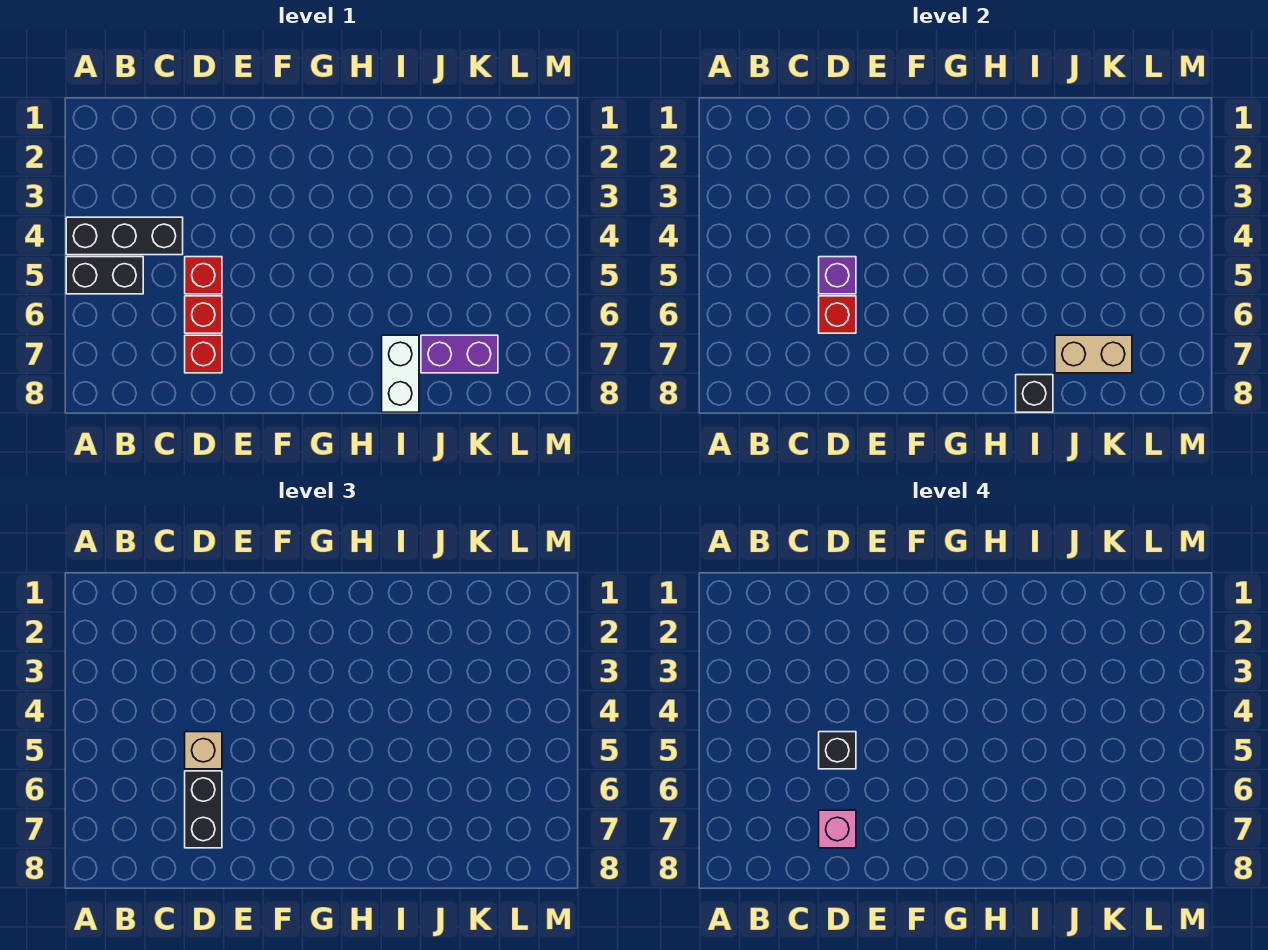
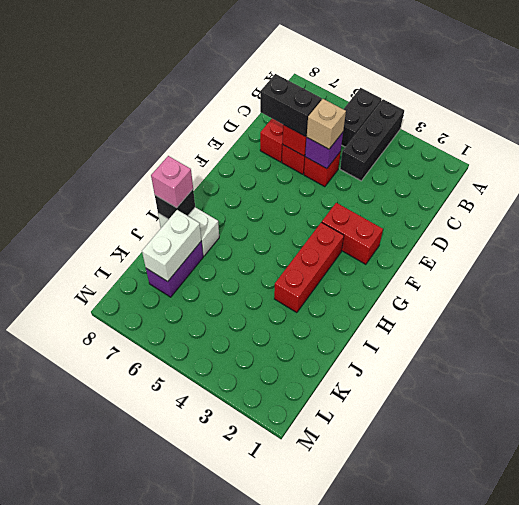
black brick D5 level 4 -> none
pink brick D7 level 4 -> pink brick I8 level 3
none -> red brick F2:F3 level 1
none -> red brick G3:I3 level 1
tan brick J7:K7 level 2 -> white brick J7:K7 level 2

